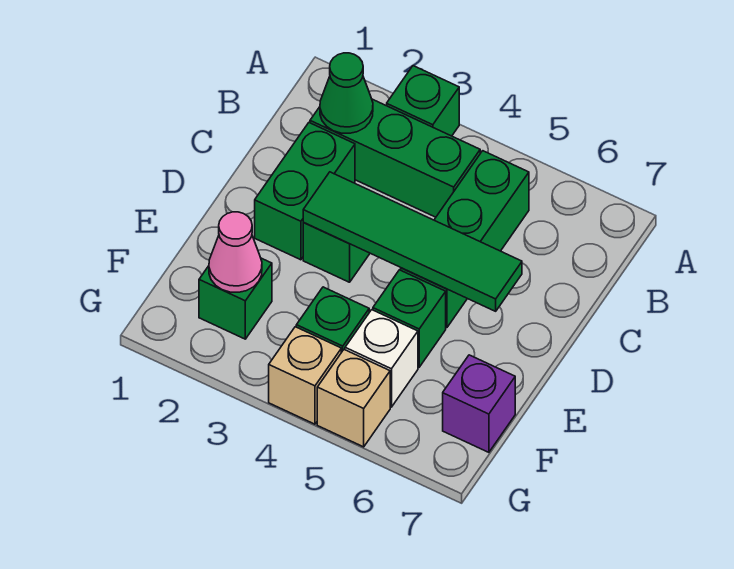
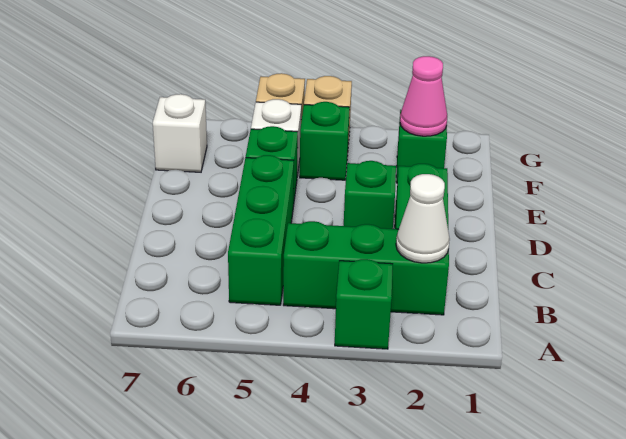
green cone B2 level 2 -> white cone B2 level 2
green tile D3:D6 level 2 -> none
purple brick F7 level 1 -> white brick F7 level 1

